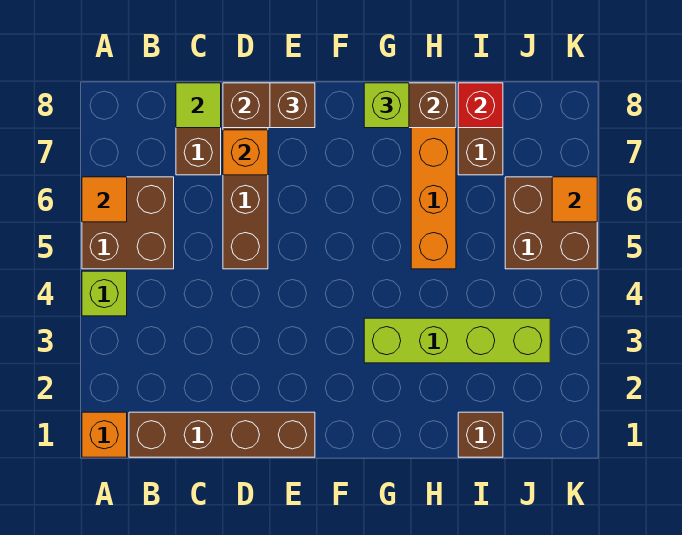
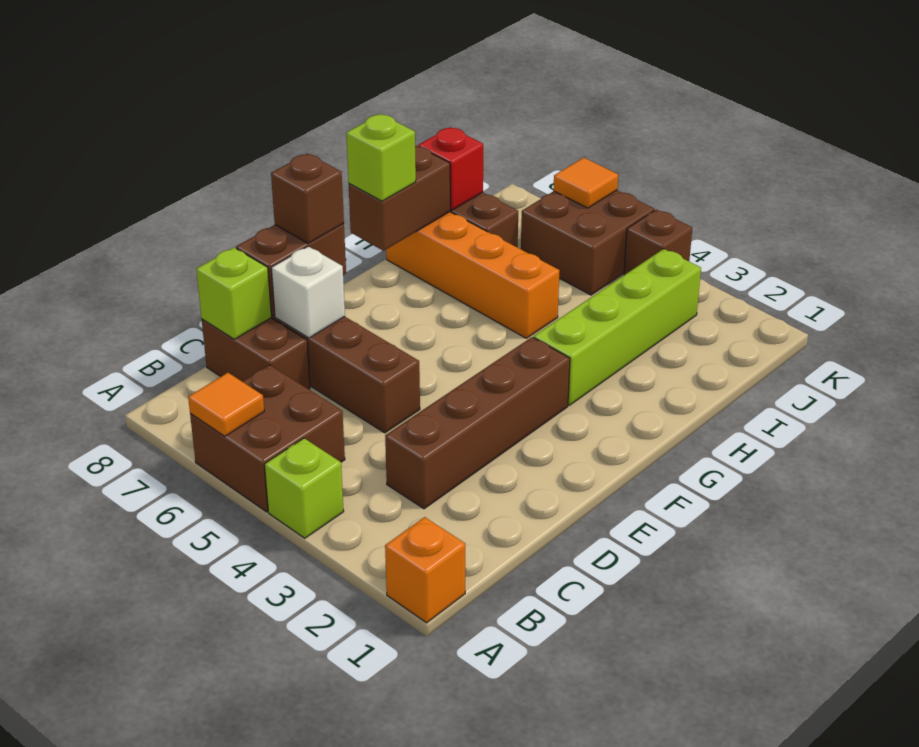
brown brick B1:E1 level 1 -> brown brick C3:F3 level 1
lime tile C8 level 2 -> lime brick C8 level 2
orange brick D7 level 2 -> white brick D7 level 2
brown brick I1 level 1 -> brown brick K4 level 1

